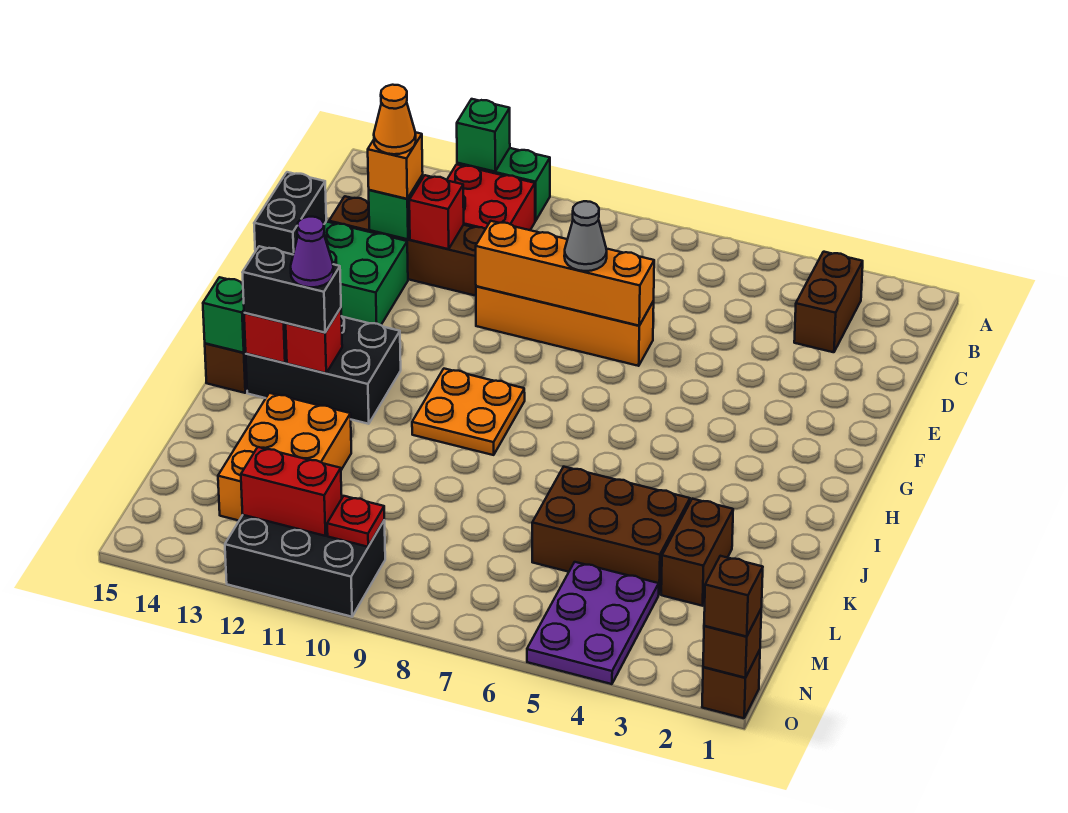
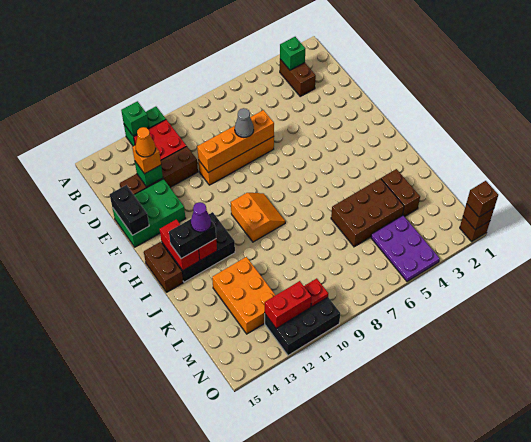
red brick D12 level 2 -> none
orange plate H9:I10 level 1 -> orange slope H9:I10 level 1 top 10
green brick I15 level 2 -> green brick B3 level 2

